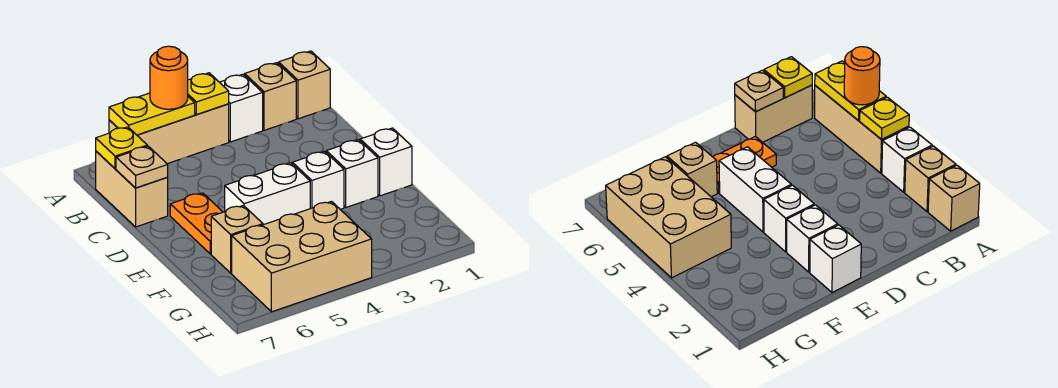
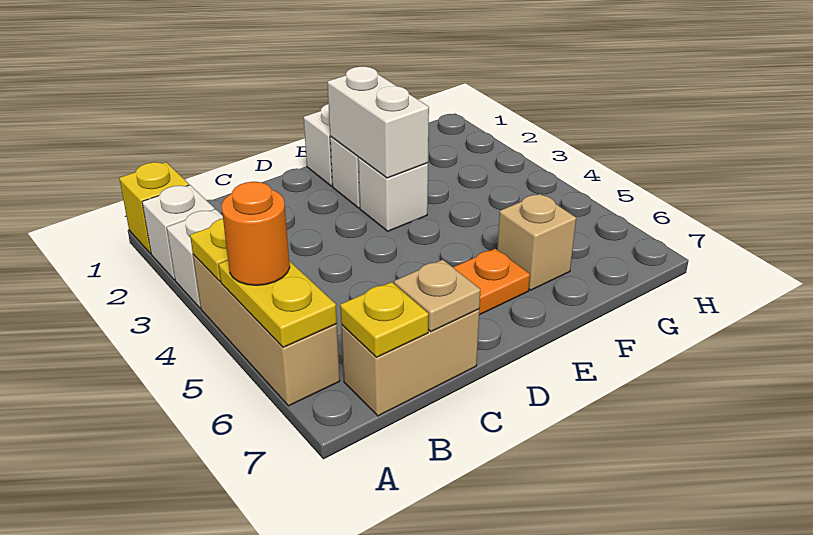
tan brick A1 level 1 -> yellow brick A1 level 1
tan brick A2 level 1 -> white brick A2 level 1
white brick E4:E5 level 1 -> white brick E2:E3 level 2
tan brick G4:H6 level 1 -> none

